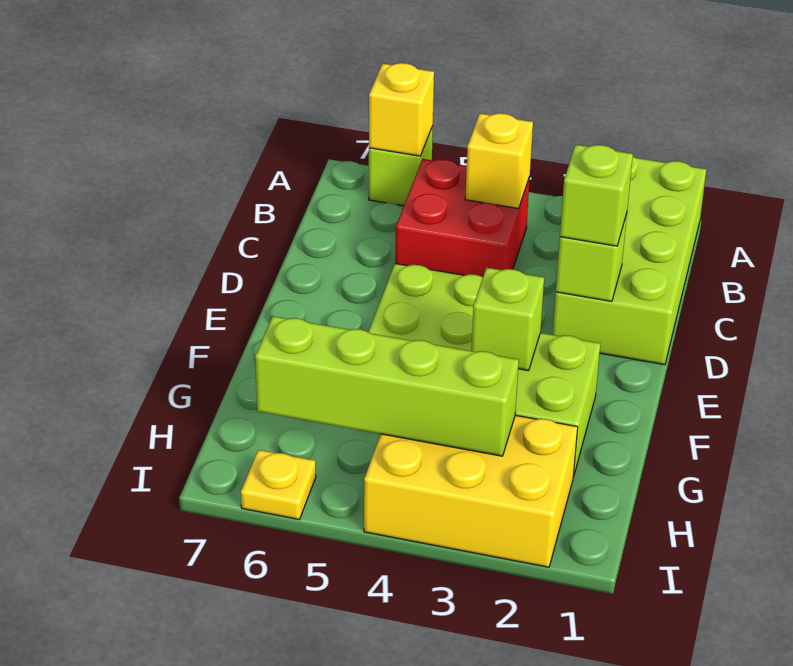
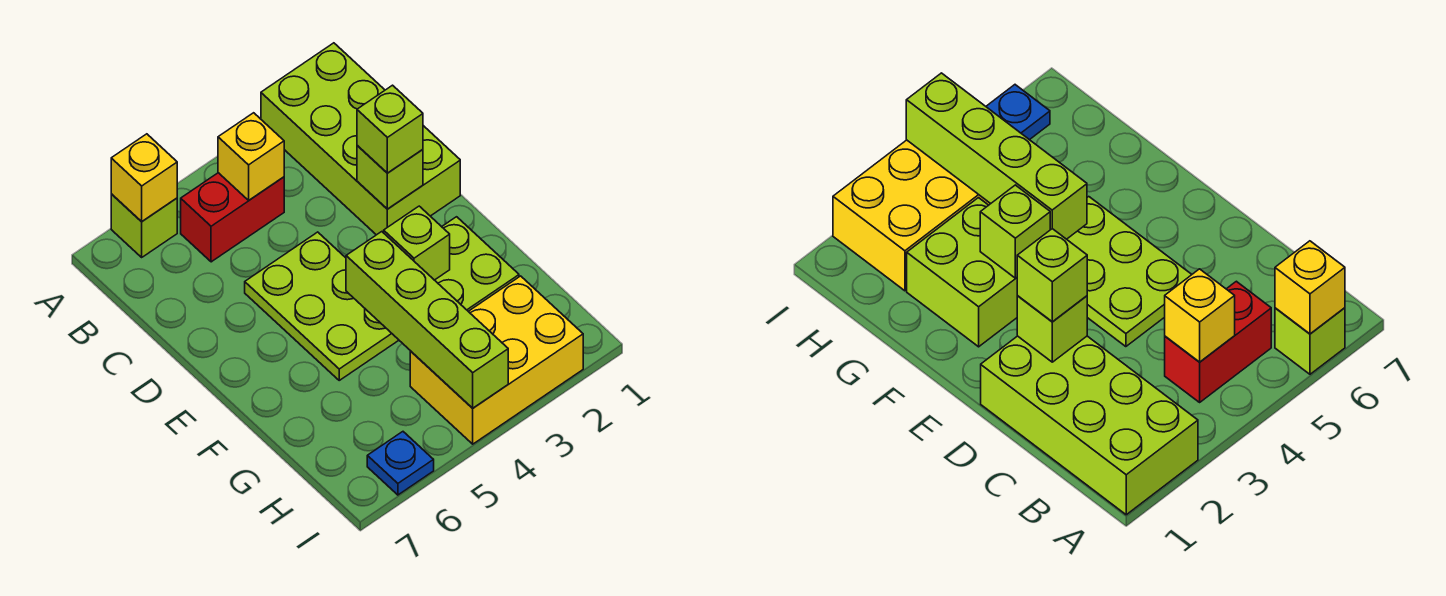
red brick B4:C5 level 1 -> red brick B4:B5 level 1
lime brick H3:H6 level 2 -> lime brick F4:I4 level 2
yellow plate I6 level 1 -> blue plate I6 level 1

